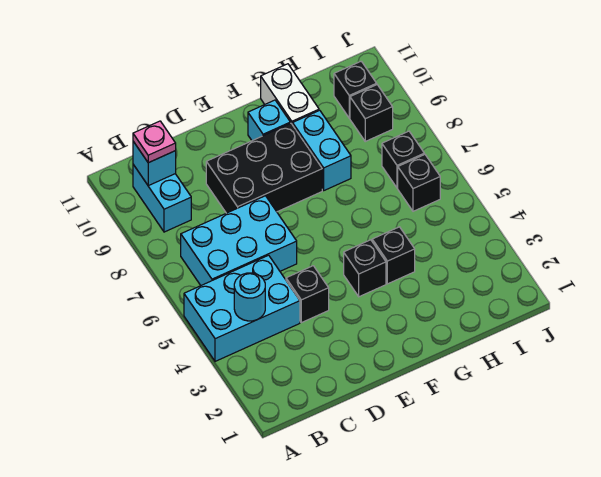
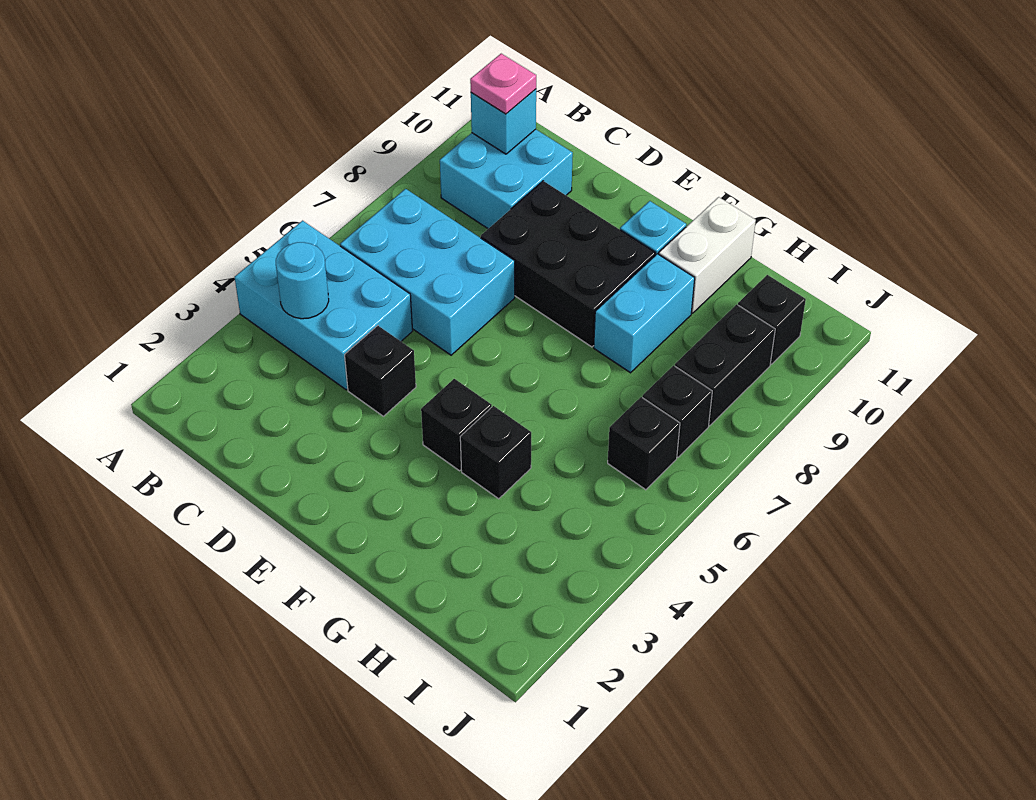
cyan brick B9:B10 level 1 -> cyan brick B9:C10 level 1
black brick I9 level 1 -> black brick I8:I9 level 1

